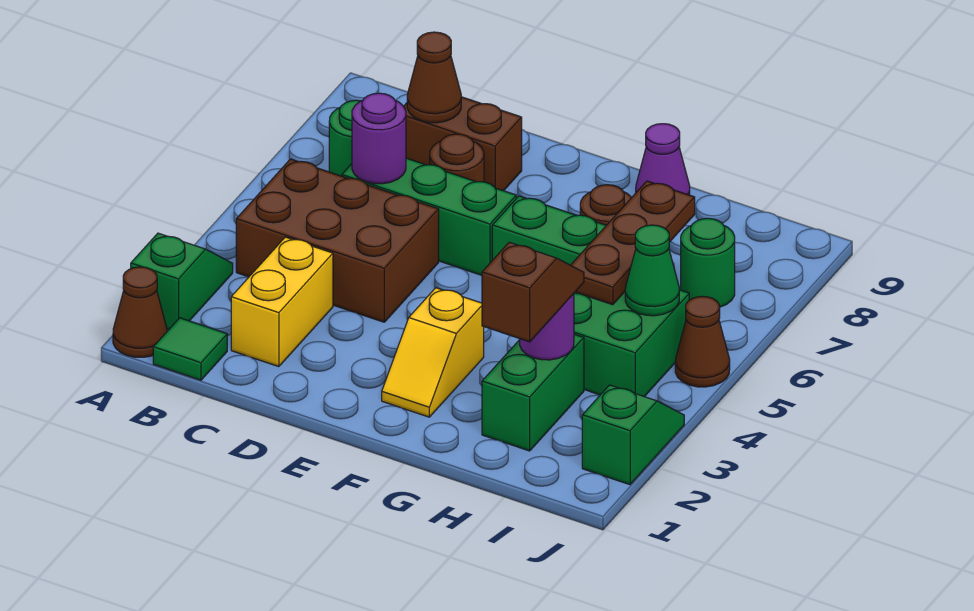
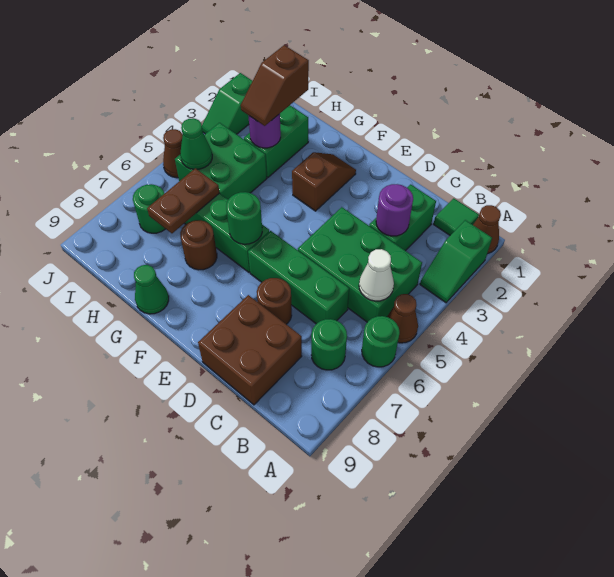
none -> green round brick A6 level 1
brown brick B4:D5 level 1 -> green brick B4:D5 level 1
none -> white cone B5 level 2
yellow brick C2:C3 level 1 -> green brick C2:C3 level 1
purple round brick C6 level 2 -> purple round brick C3 level 2
brown brick C8:D8 level 1 -> brown brick C8:D9 level 1
brown cone C8 level 2 -> brown cone A5 level 1
yellow slope F2:F3 level 1 top 3 -> brown slope F2:F3 level 1 top 3
none -> green round brick F6 level 2
purple cone G9 level 1 -> green cone G9 level 1
brown plate H5:H7 level 2 -> brown plate H6:H7 level 2

